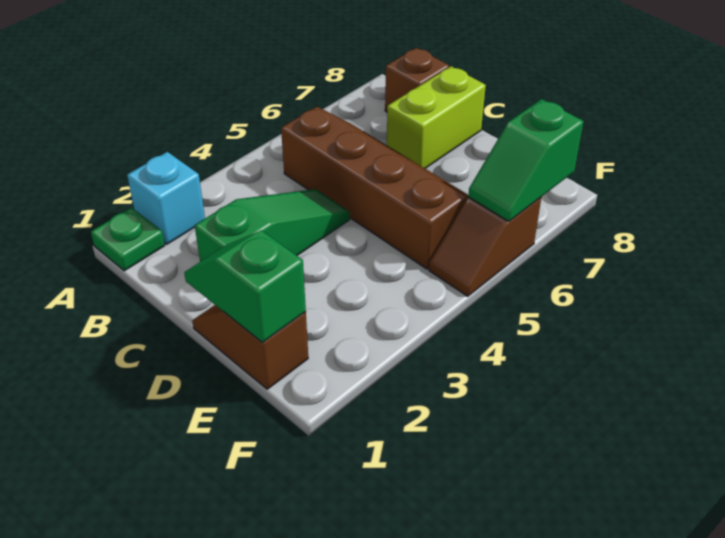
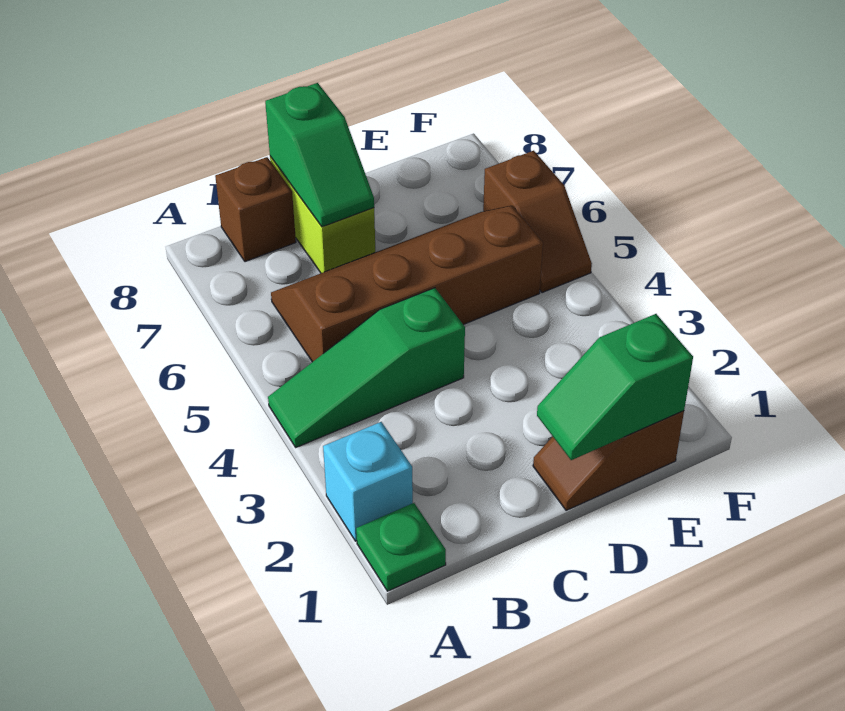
green slope C2:C4 level 1 top 2 -> green slope A4:C4 level 1 top C
green slope F6:F7 level 2 top 7 -> green slope C7:C8 level 2 top 8

